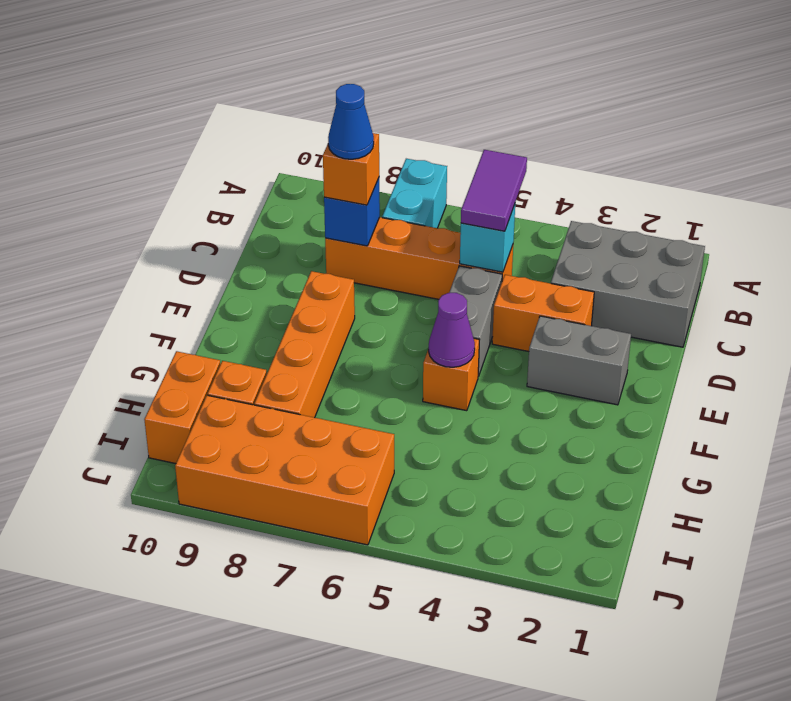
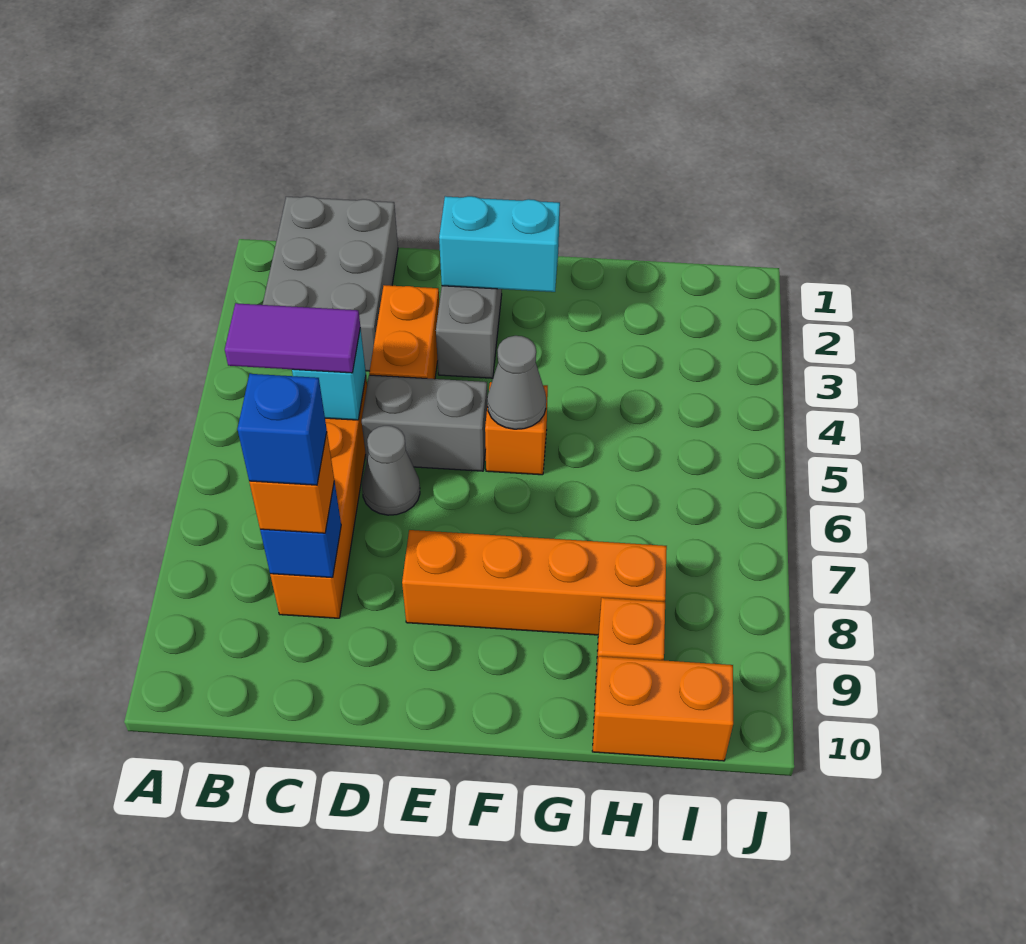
cyan brick A7:B7 level 1 -> cyan brick E2:F2 level 2
blue cone C8 level 4 -> blue brick C8 level 4
none -> grey cone D6 level 1
purple cone F5 level 2 -> grey cone F5 level 2
orange brick I6:J9 level 1 -> none

